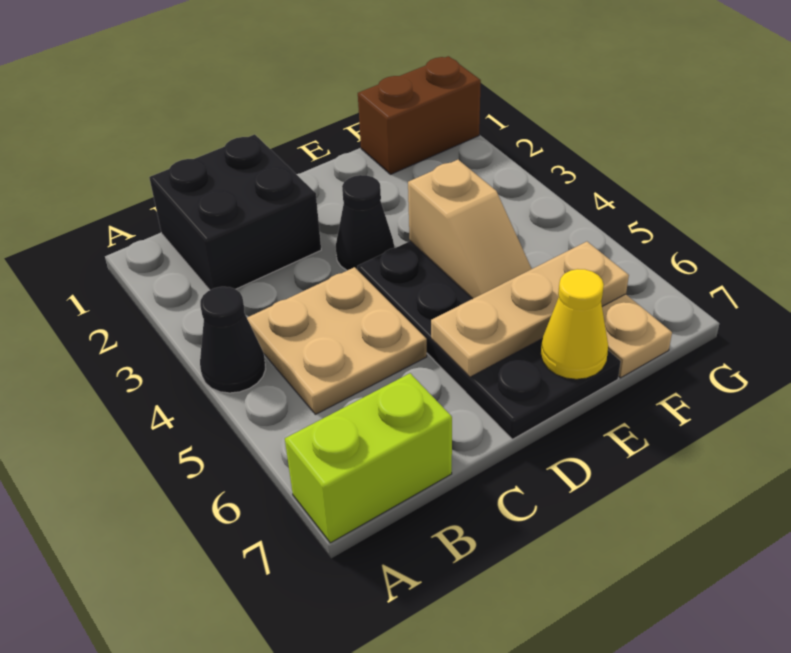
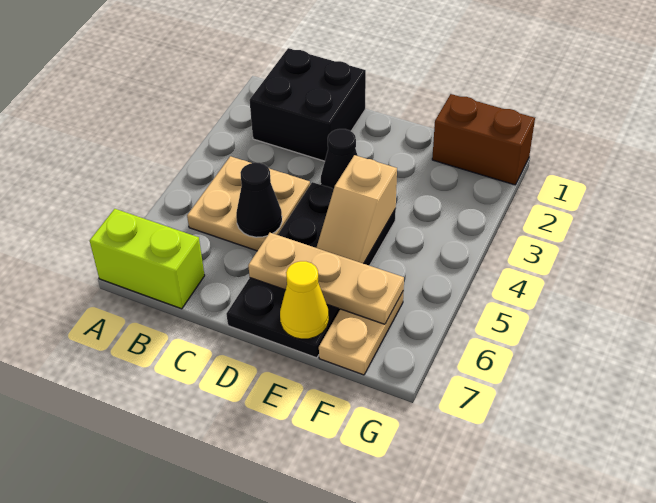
black cone A4 level 1 -> black cone C5 level 2

